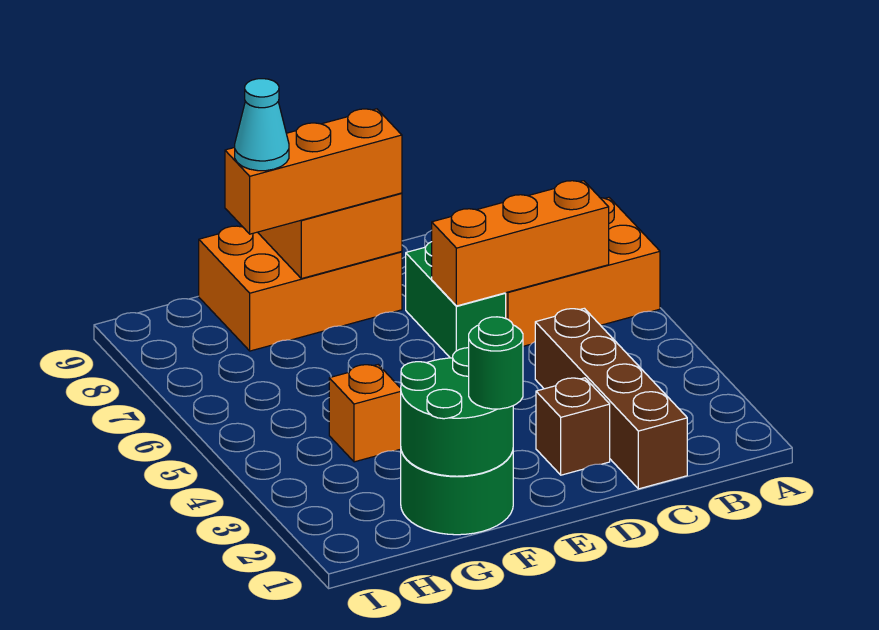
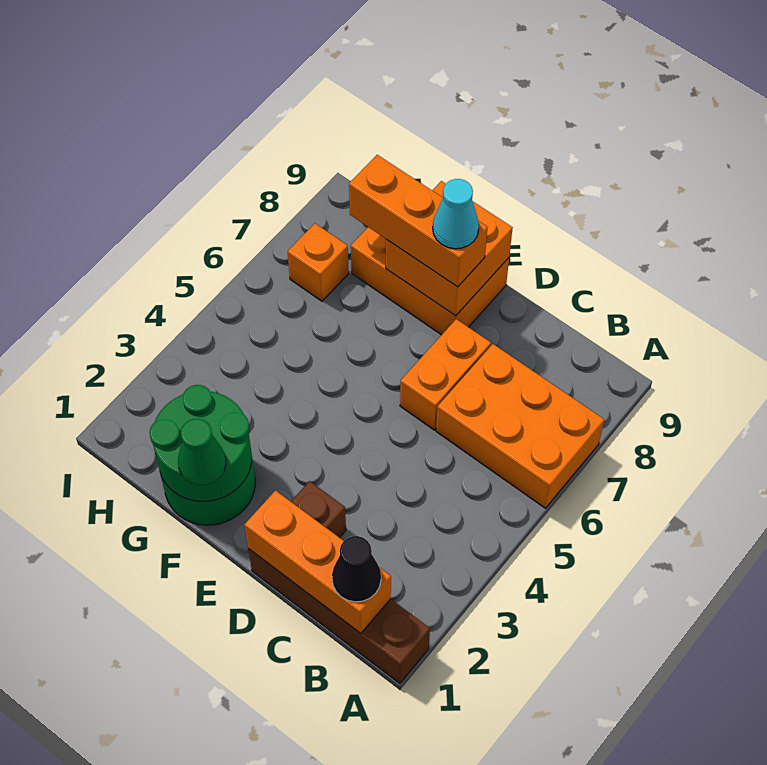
none -> black cone B1 level 3
orange brick B6:D6 level 2 -> orange brick B1:D1 level 2
brown brick C1:C4 level 1 -> brown brick A1:D1 level 1
green brick D6:D7 level 1 -> orange brick D6:D7 level 1
green round brick F1 level 3 -> green cone F1 level 3
orange brick G4 level 1 -> orange brick H7 level 1
cyan cone G8 level 4 -> cyan cone E8 level 4

